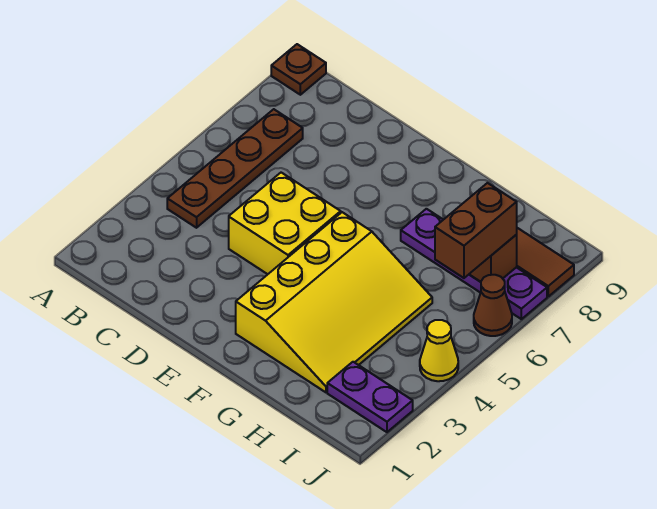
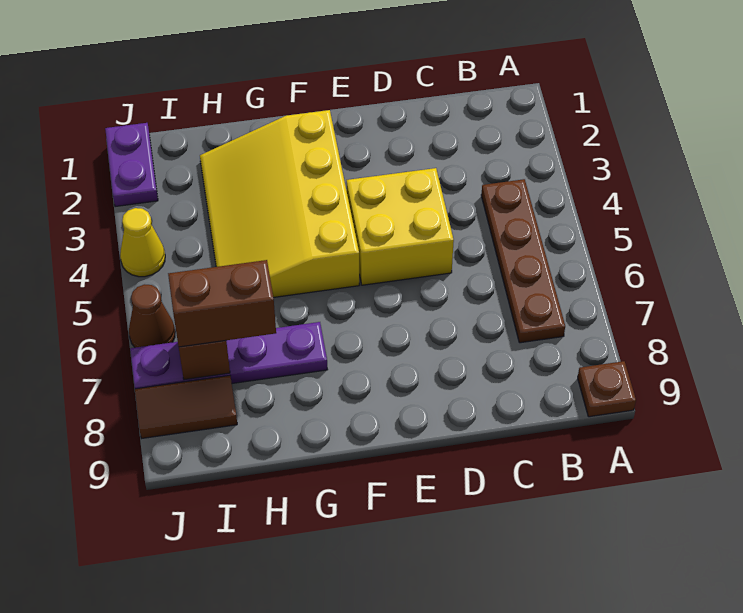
purple plate I2:J2 level 1 -> purple plate J1:J2 level 1
brown brick I6:I7 level 3 -> brown brick H7:I7 level 3

